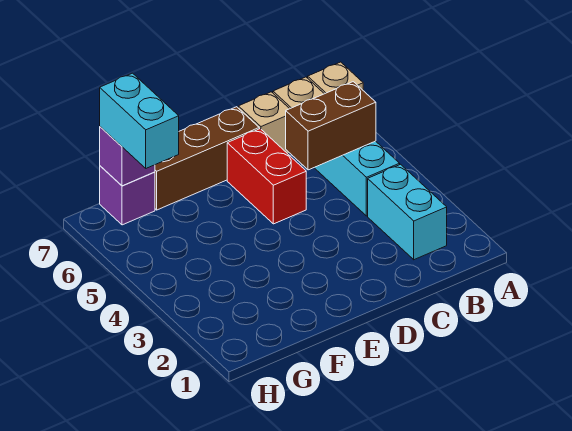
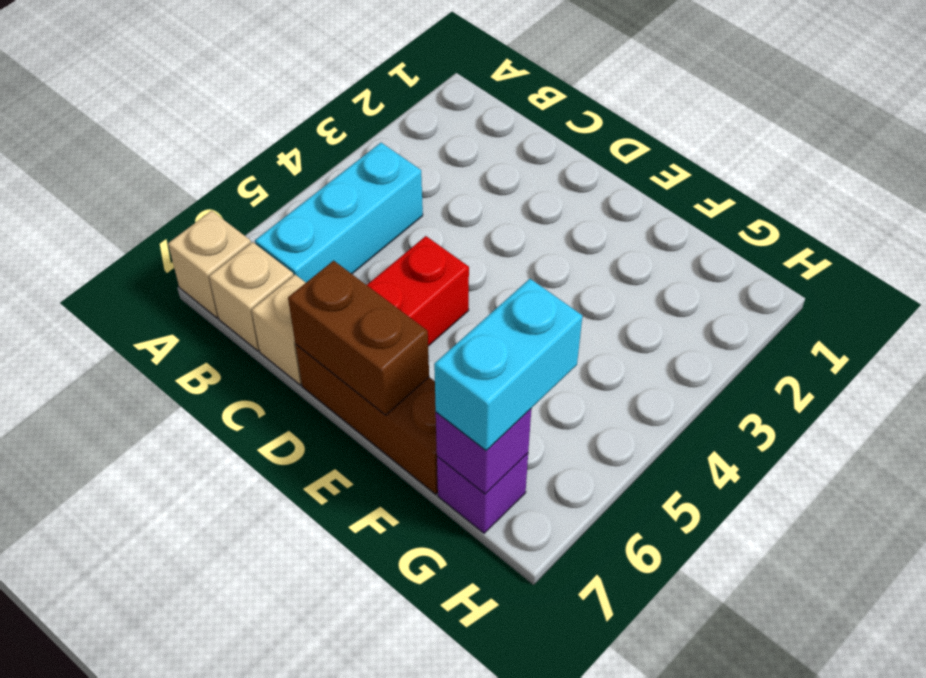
cyan brick B2:B3 level 1 -> none
brown brick B5:C5 level 2 -> brown brick D7:E7 level 2

